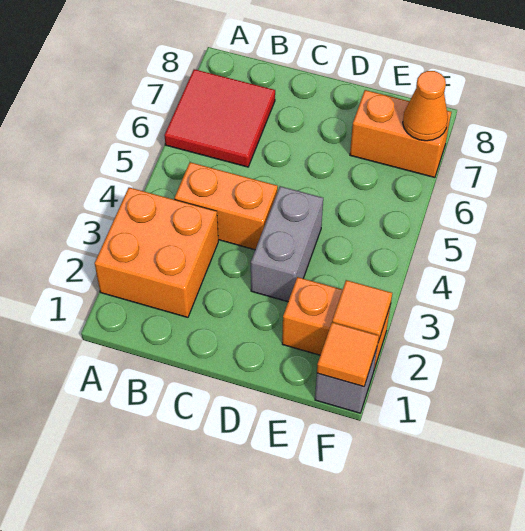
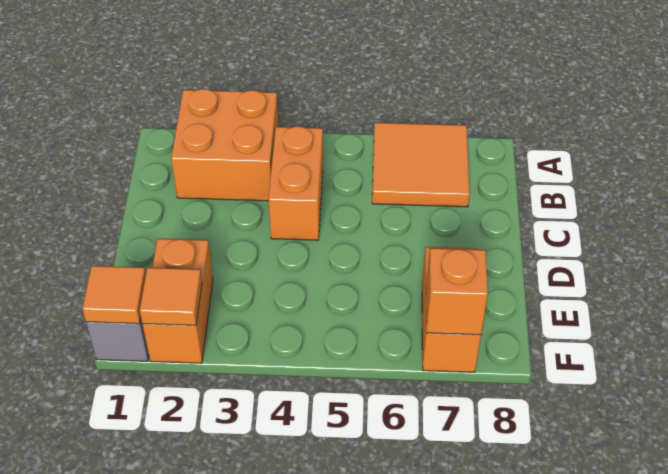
red tile A6:B7 level 1 -> orange tile A6:B7 level 1
grey brick D3:D4 level 1 -> none
orange cone F7 level 2 -> orange brick F7 level 2

